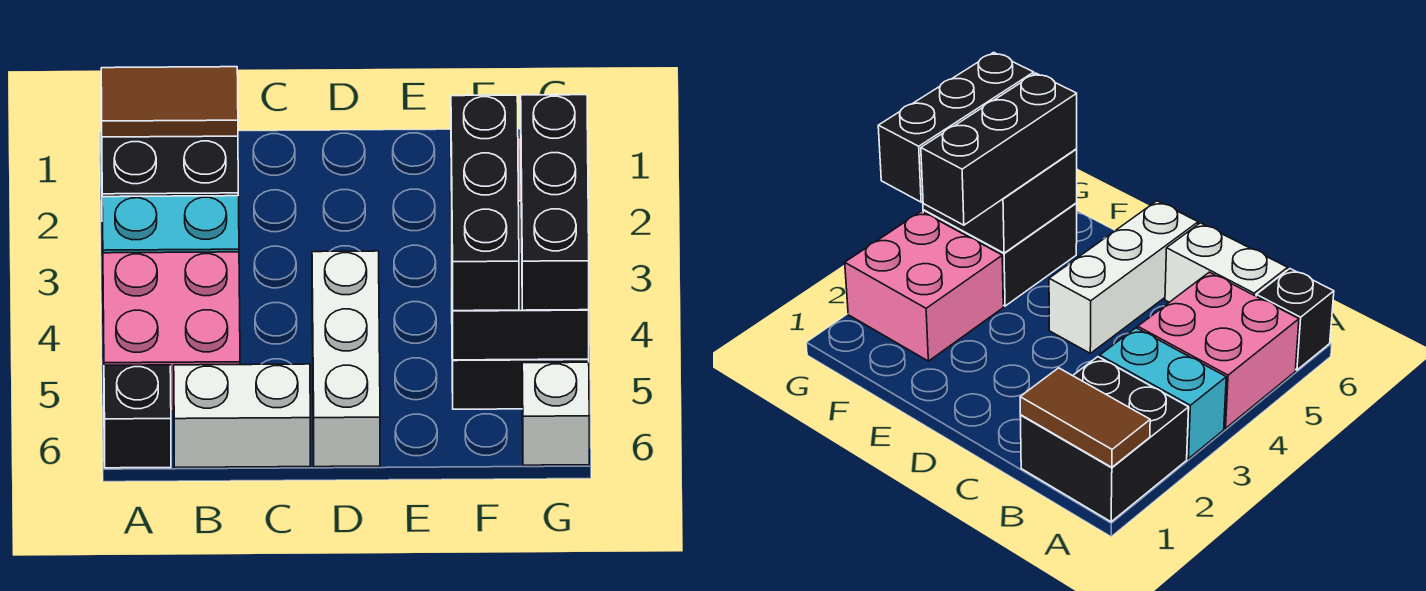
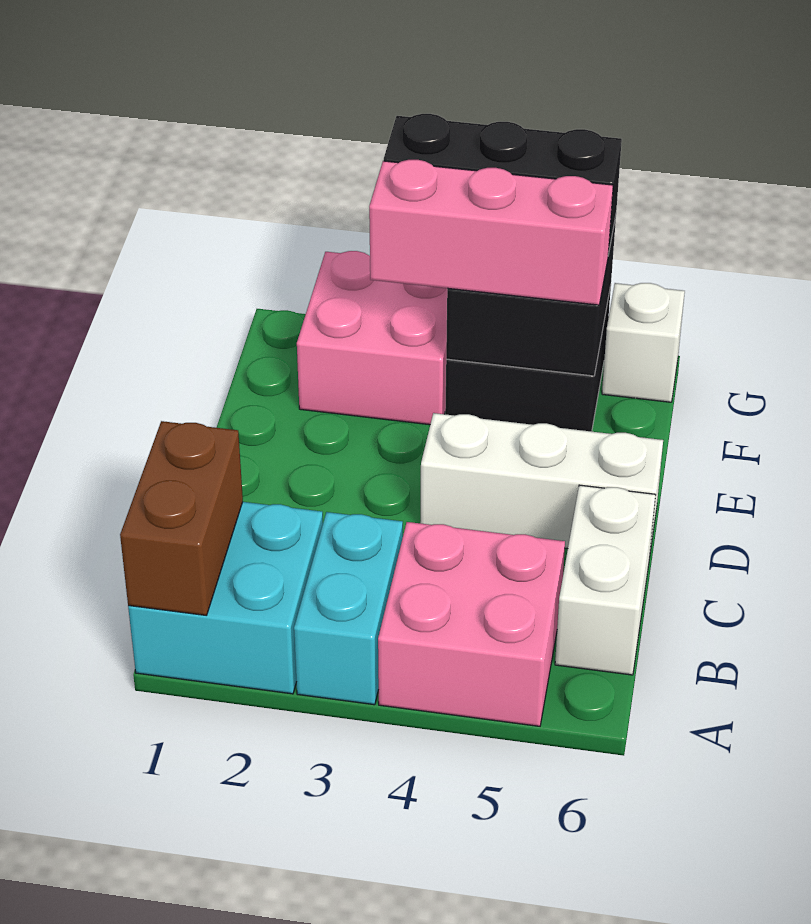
black brick A1:B2 level 1 -> cyan brick A1:B2 level 1
brown tile A1:B1 level 2 -> brown brick A1:B1 level 2
black brick A6 level 1 -> none
black brick F3:F5 level 3 -> pink brick F3:F5 level 3

